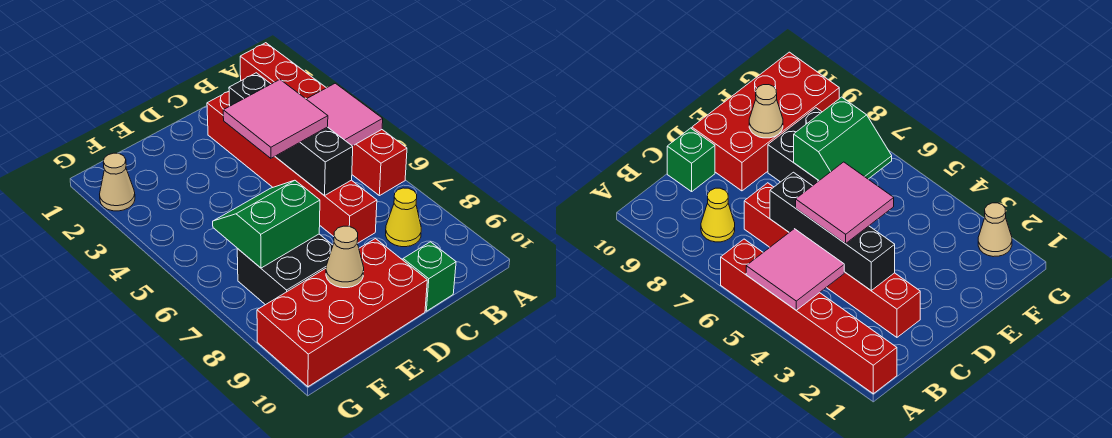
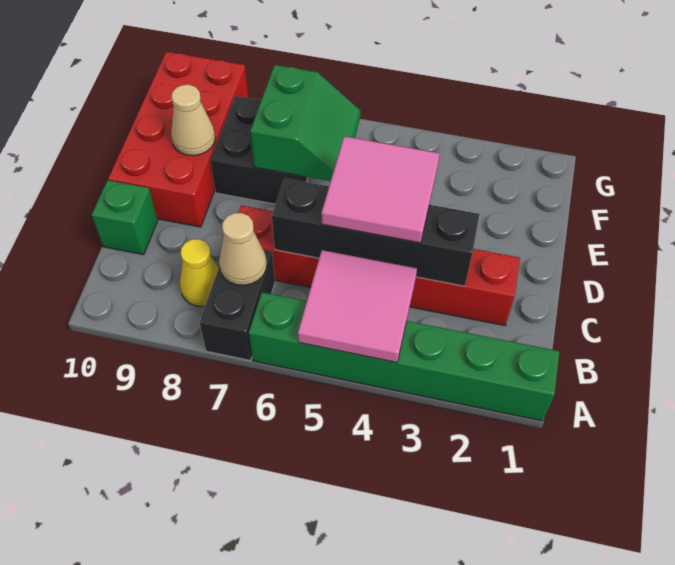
red brick A1:A6 level 1 -> green brick A1:A6 level 1
none -> black brick A7:B7 level 1
tan cone G2 level 1 -> tan cone B7 level 2

